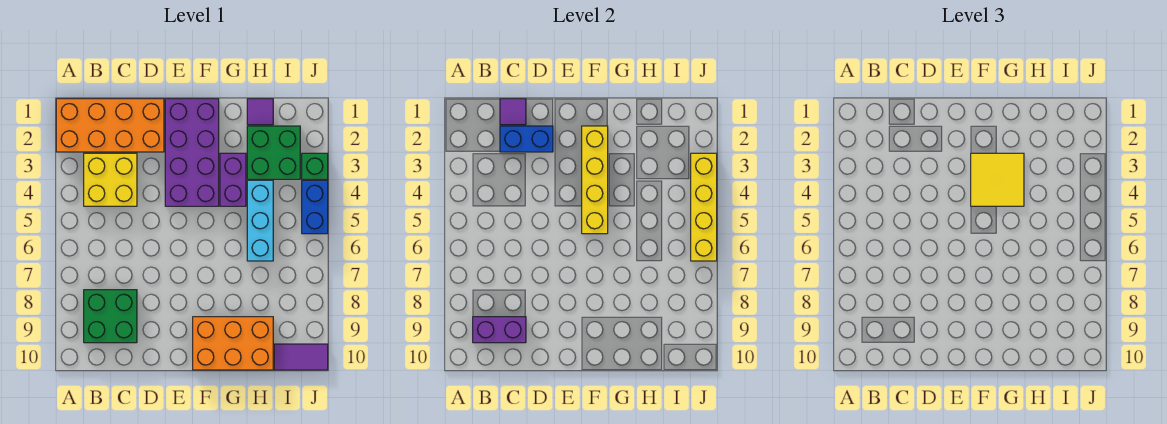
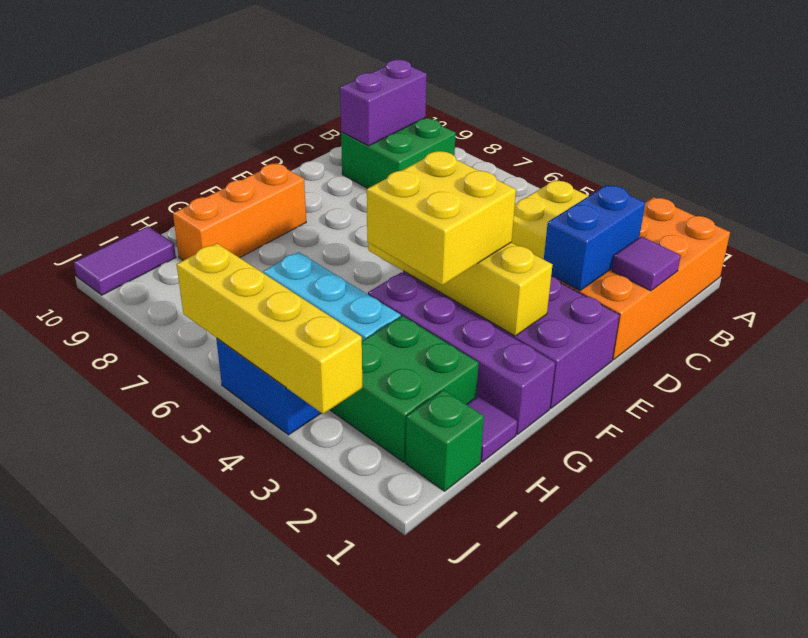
yellow tile F3:G4 level 3 -> yellow brick F3:G4 level 3
orange brick F9:H10 level 1 -> orange brick F9:H9 level 1
purple brick G3:G4 level 1 -> purple brick G1:G4 level 1
green brick J3 level 1 -> green brick I1 level 1

